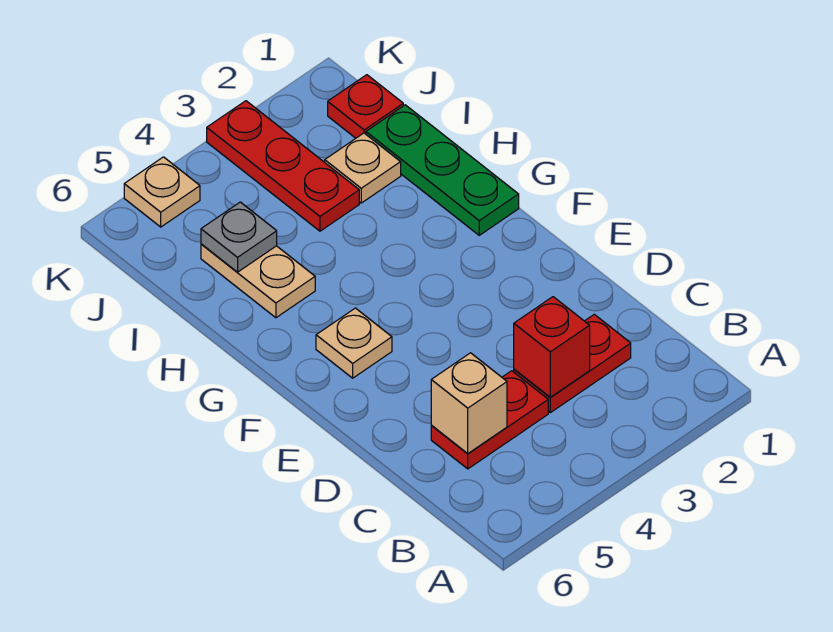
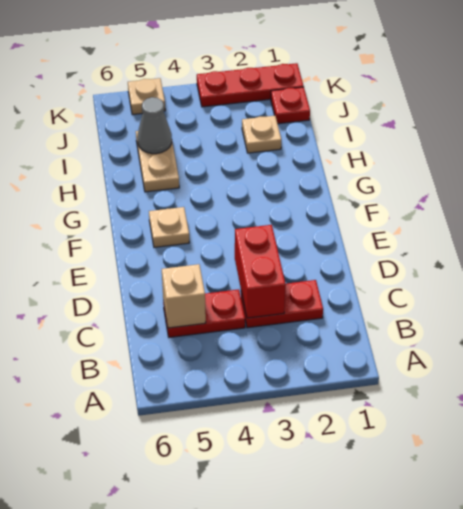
red brick C3 level 2 -> red brick C3:D3 level 2
green plate G1:I1 level 1 -> none
red plate I3:K3 level 1 -> red plate K1:K3 level 1
grey plate I5 level 2 -> grey cone I5 level 2

